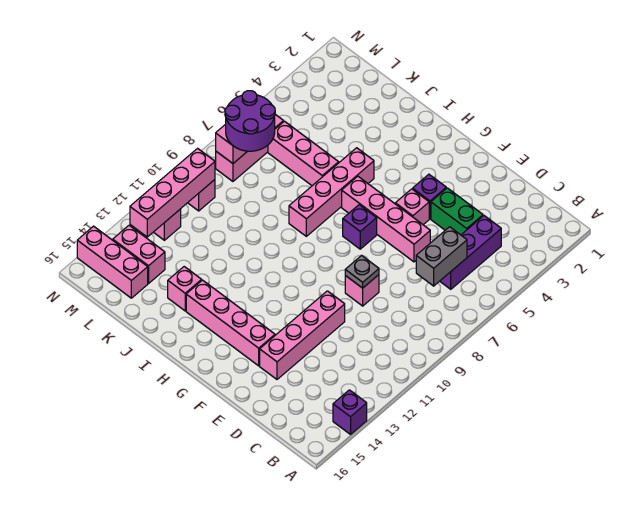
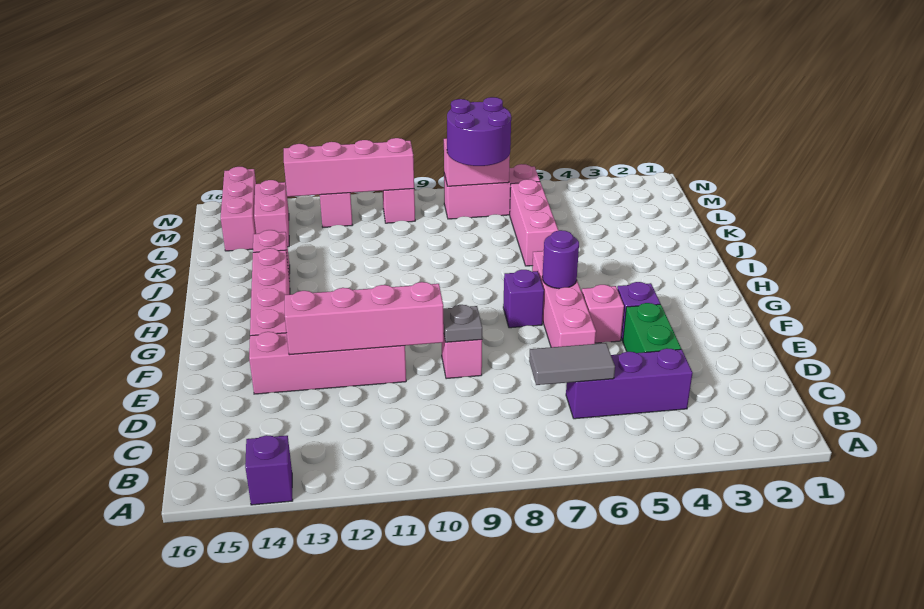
grey brick C6:C7 level 2 -> grey tile C6:C7 level 2
none -> purple round brick G6 level 2
pink brick I5:I8 level 1 -> pink brick E10:E13 level 2

